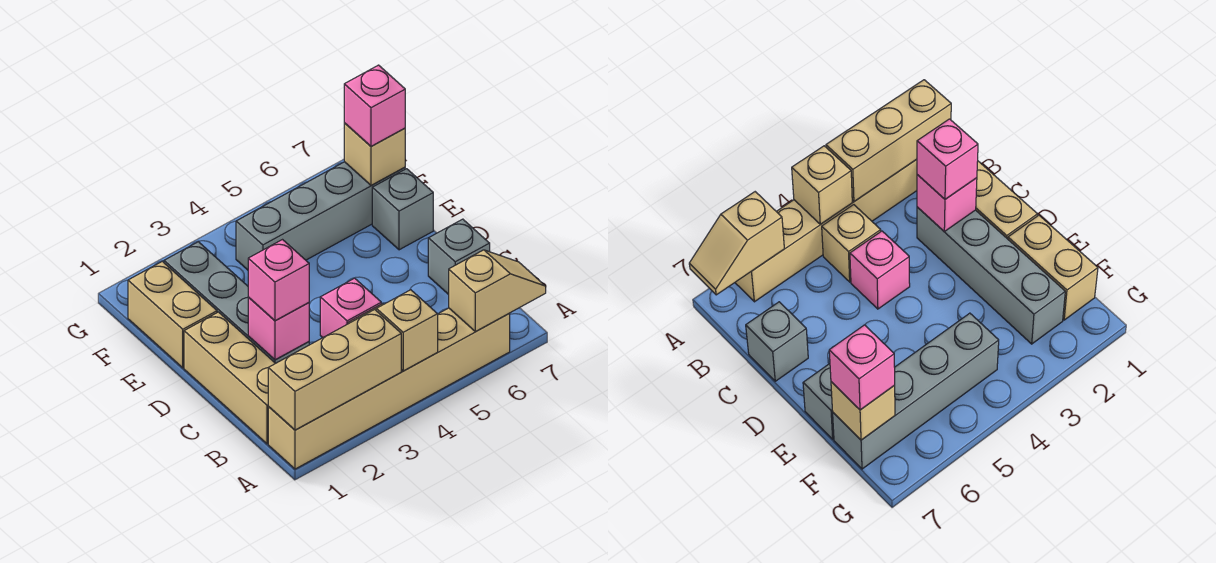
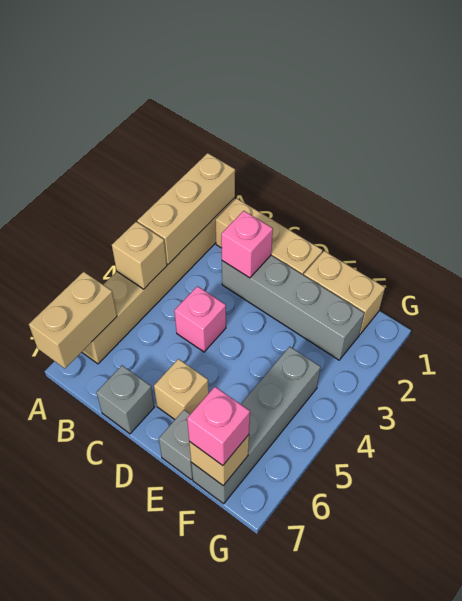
tan slope A6:A7 level 2 top 6 -> tan brick A6:A7 level 2
tan brick B4 level 1 -> tan brick D6 level 1
pink brick C2 level 3 -> none

